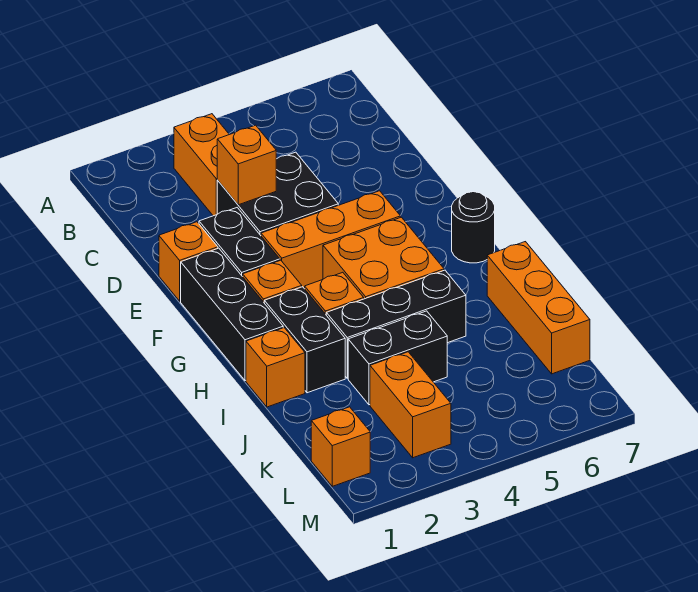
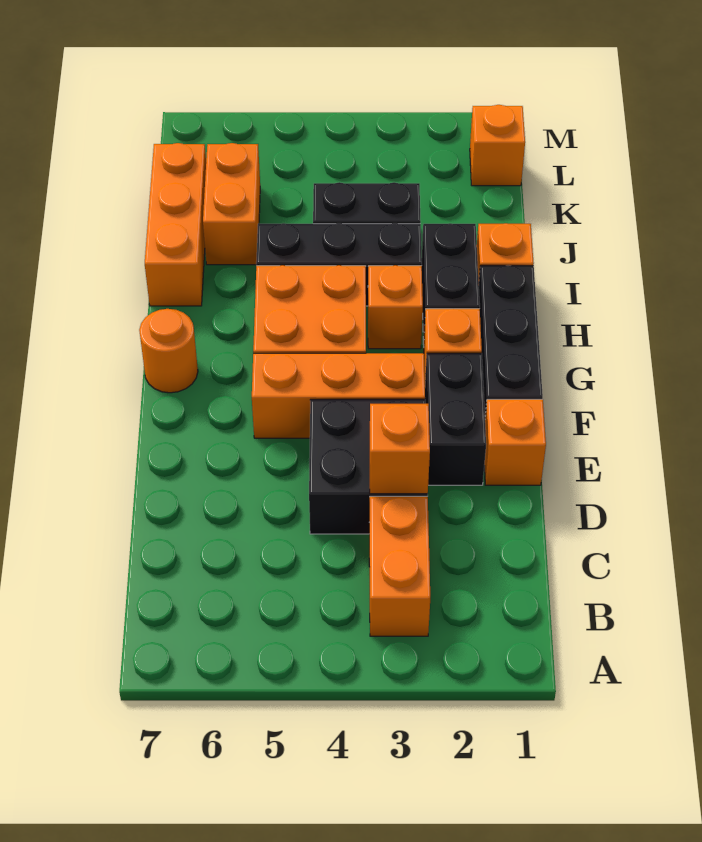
black round brick G7 level 1 -> orange round brick G7 level 1
orange brick K3:L3 level 1 -> orange brick J6:K6 level 1

